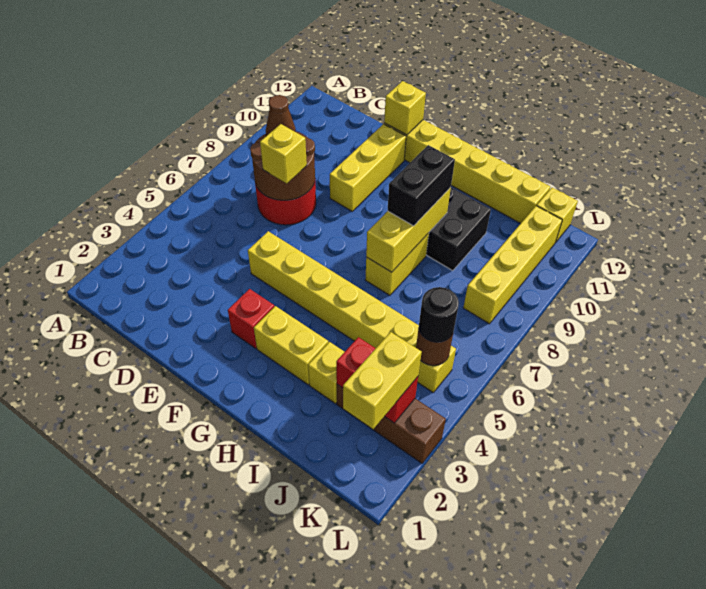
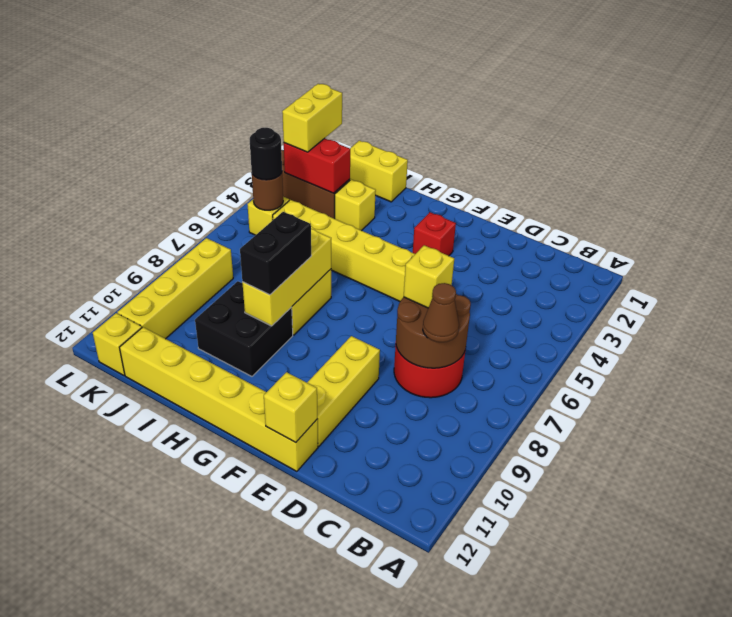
yellow brick G3:H3 level 1 -> yellow brick I1:J1 level 1

